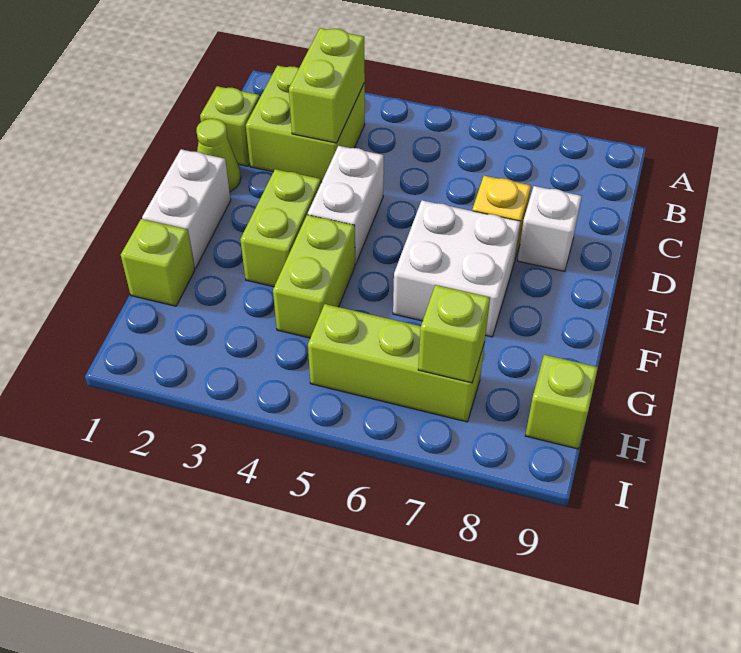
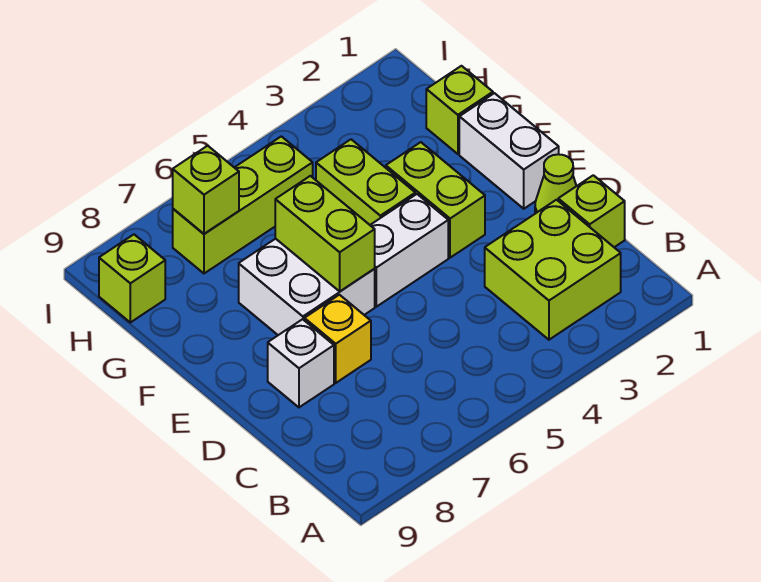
lime brick B3:C3 level 2 -> lime brick E6:F6 level 2
white brick D4:E4 level 1 -> white brick E4:E5 level 1

